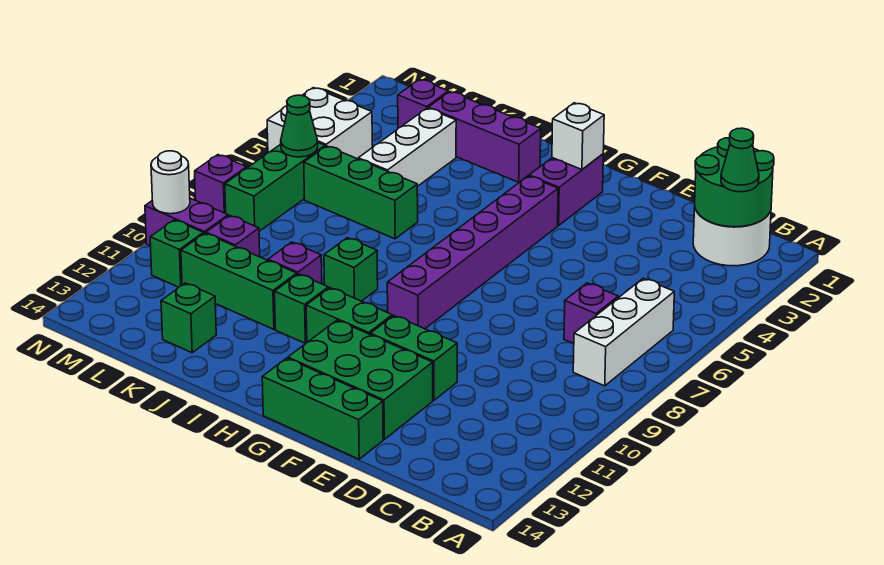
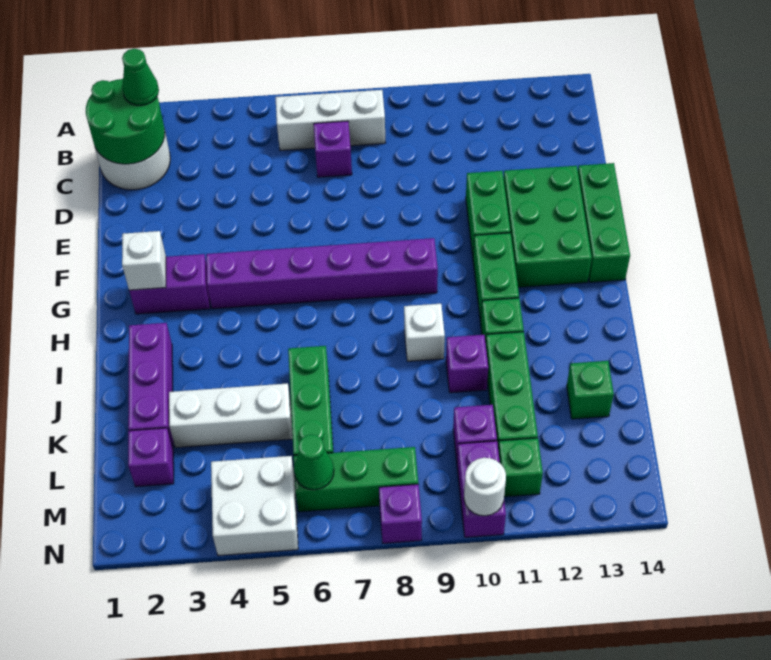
green brick I9 level 1 -> white brick I9 level 1

